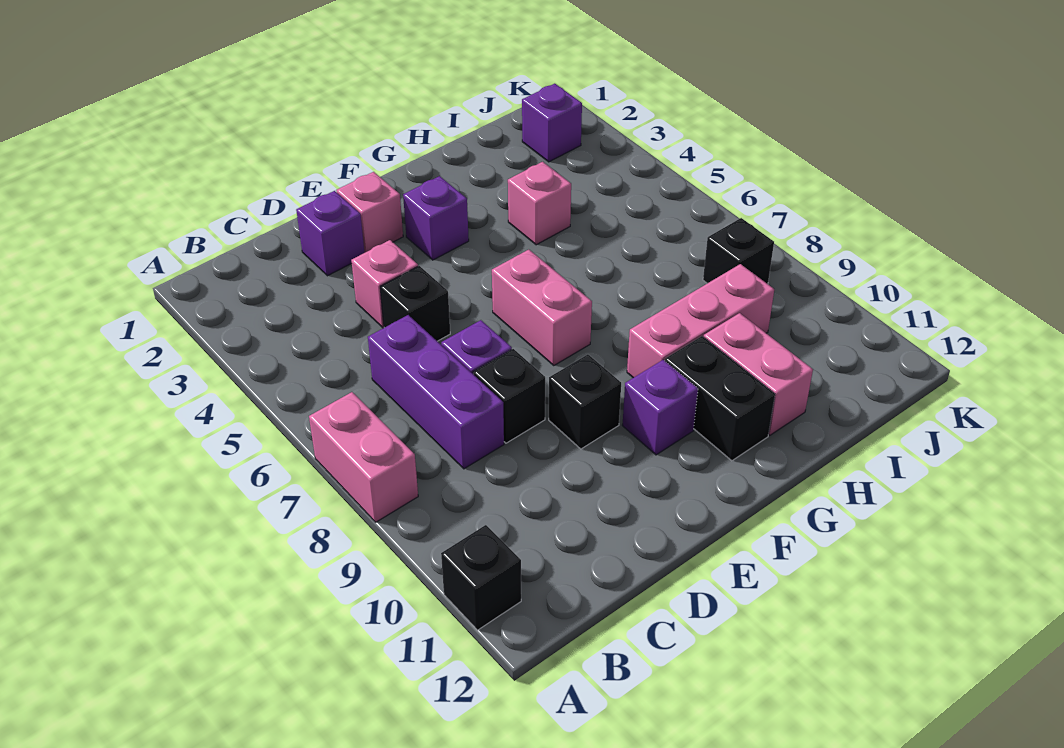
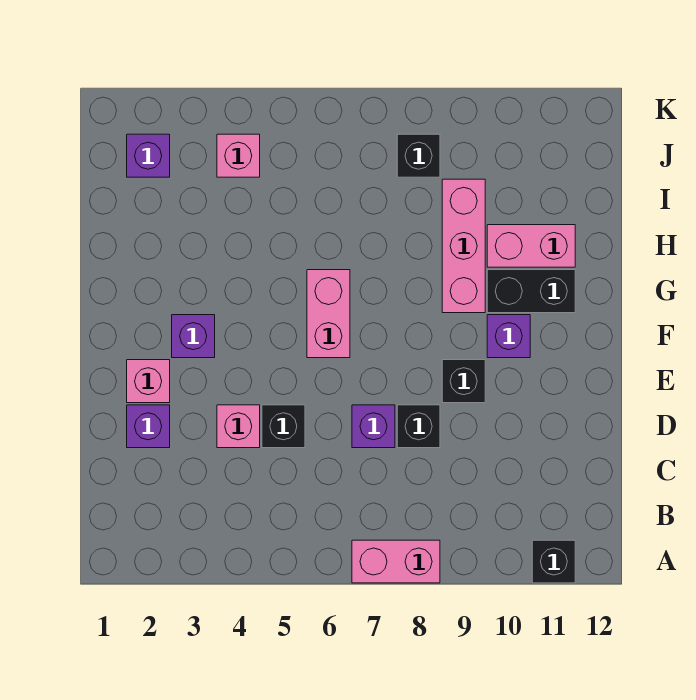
purple brick C6:C8 level 1 -> none
pink brick F6:F7 level 1 -> pink brick F6:G6 level 1
pink brick H4 level 1 -> pink brick J4 level 1

